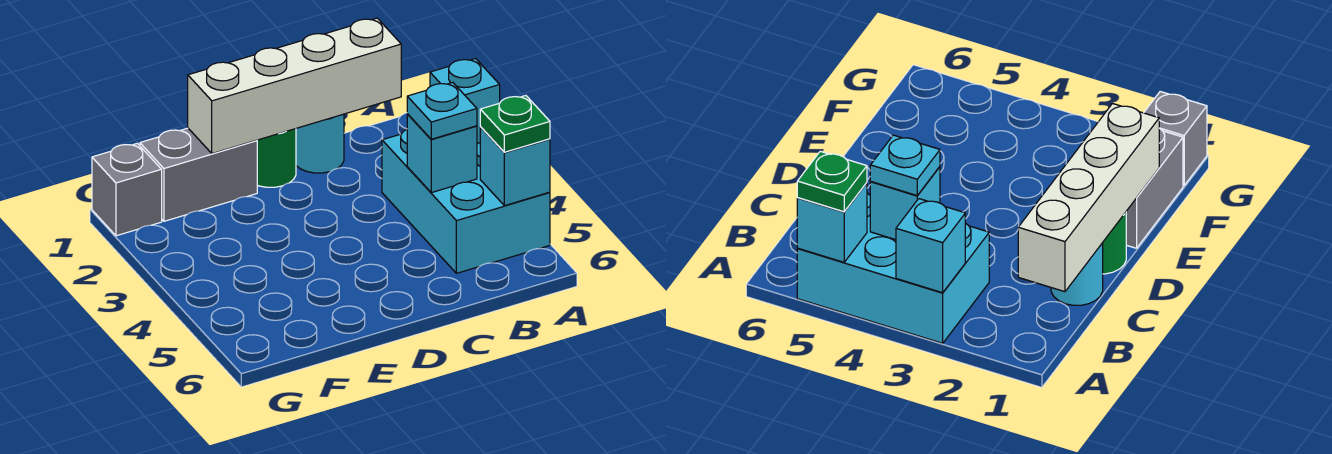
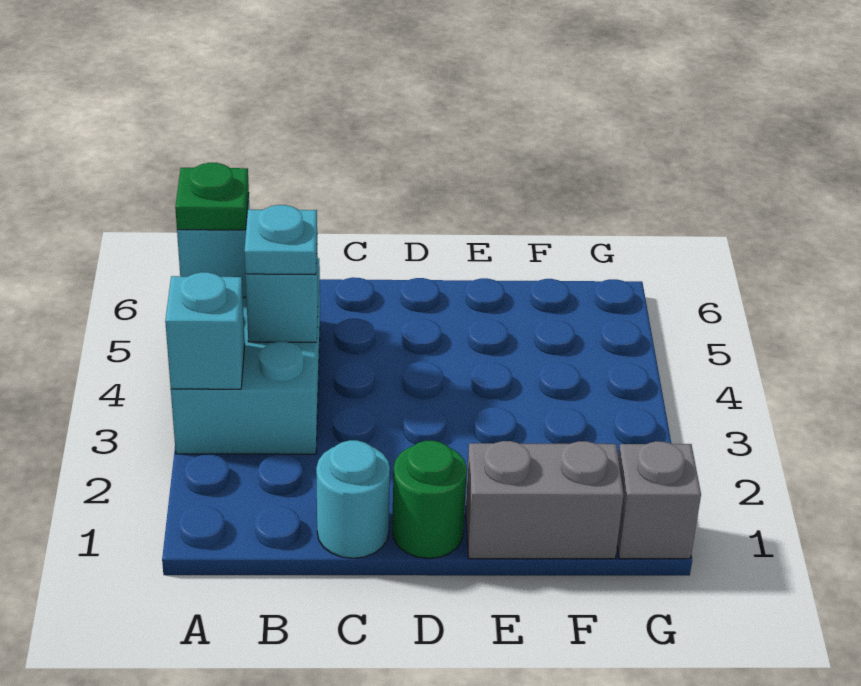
white brick B1:E1 level 2 -> none

